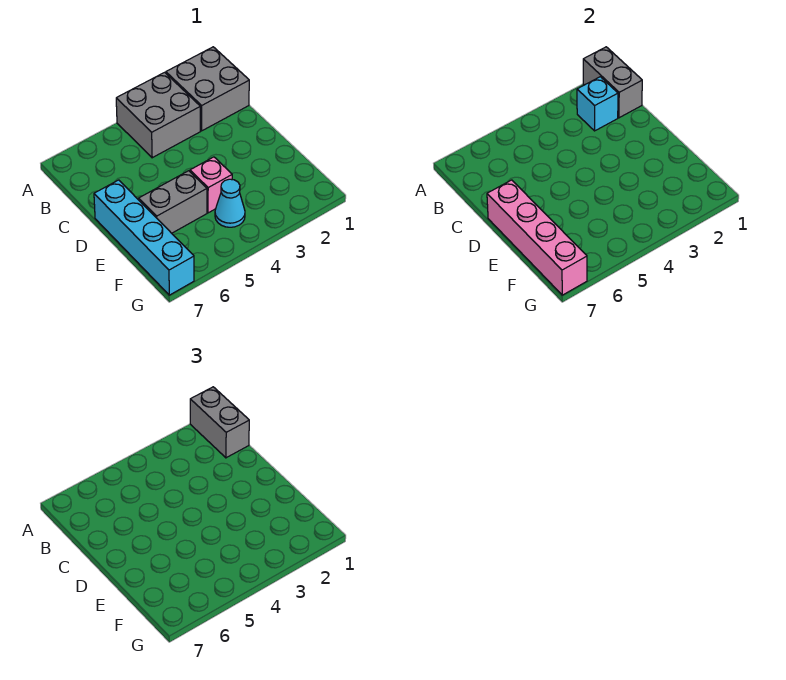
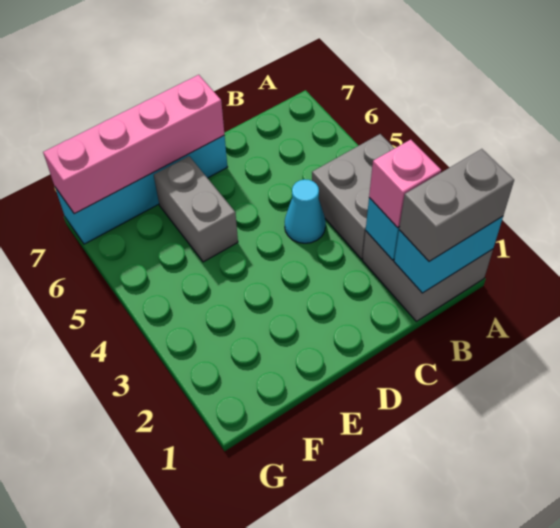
grey brick A1:B1 level 2 -> cyan brick A1:B1 level 2
pink brick E4 level 1 -> pink brick B2 level 3
cyan cone F4 level 1 -> cyan cone C4 level 1

